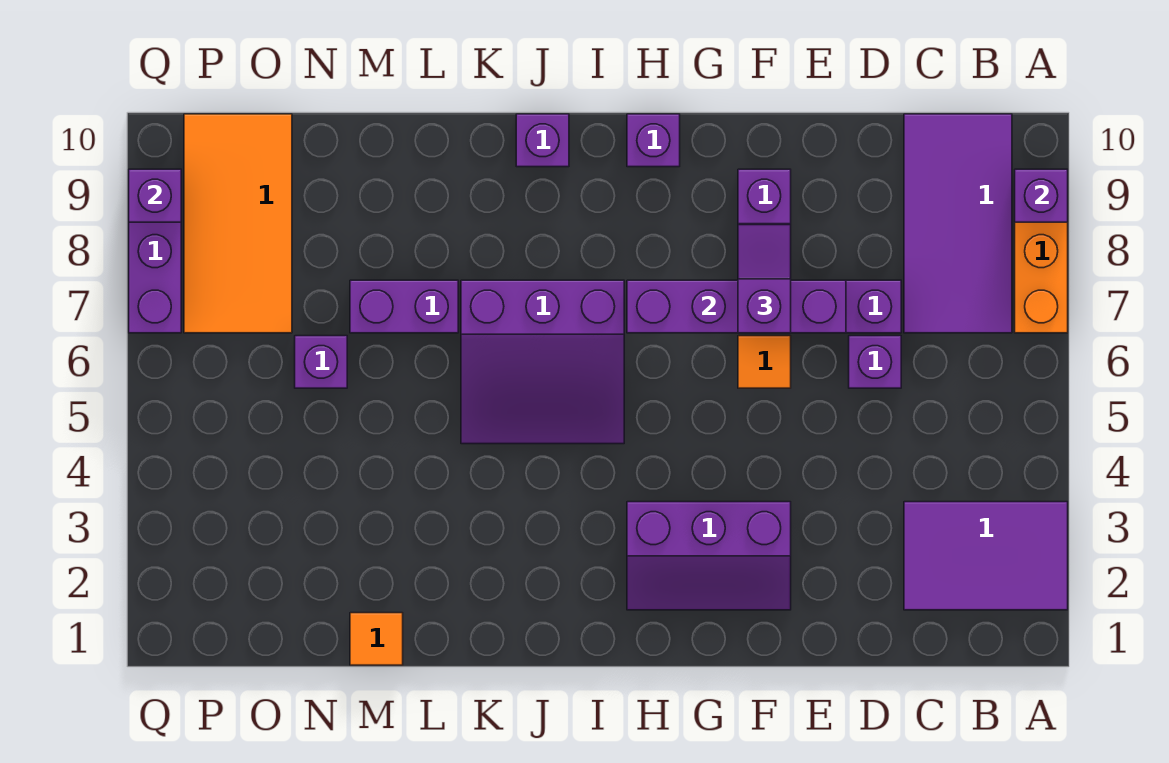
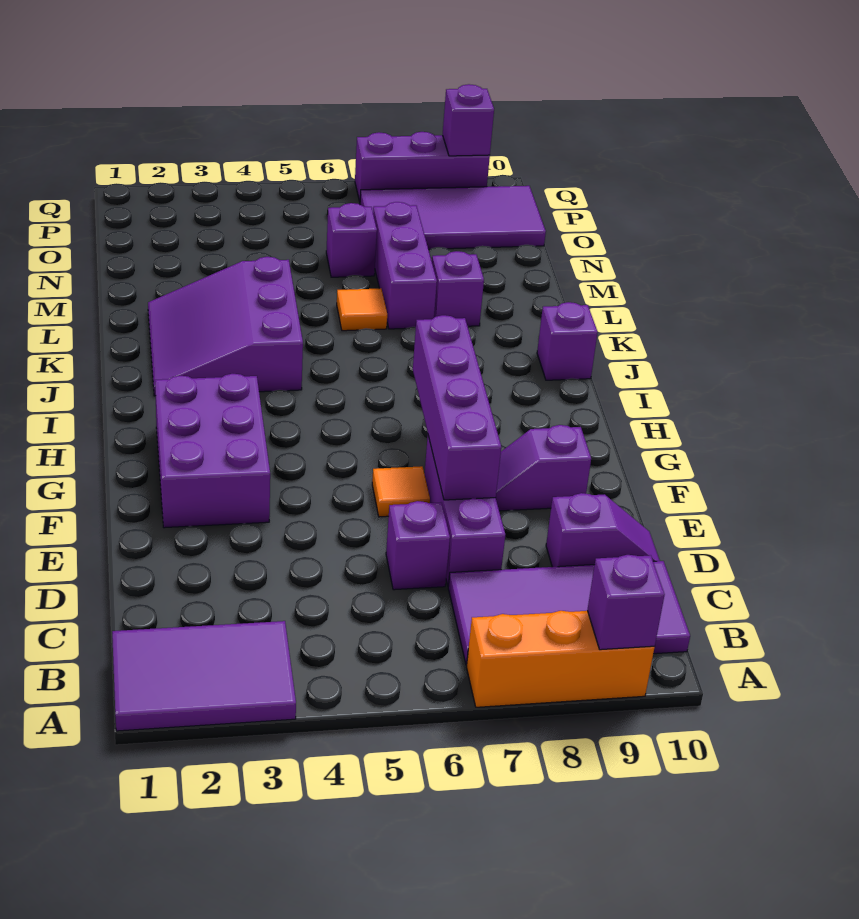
purple tile A2:C3 level 1 -> purple tile A1:B3 level 1
purple slope F2:H3 level 1 top 3 -> purple brick F2:H3 level 1
purple slope F7:F8 level 3 top 7 -> purple slope D9:D10 level 1 top 9
purple brick H10 level 1 -> purple brick L8 level 1
purple slope I5:K7 level 1 top 7 -> purple slope J2:L4 level 1 top 4
purple brick L7:M7 level 1 -> purple brick L7:N7 level 1
orange tile M1 level 1 -> orange tile L6 level 1
orange tile O7:P10 level 1 -> purple tile O7:P10 level 1

